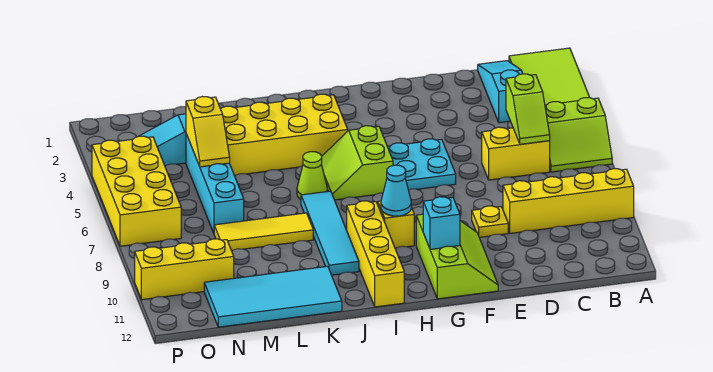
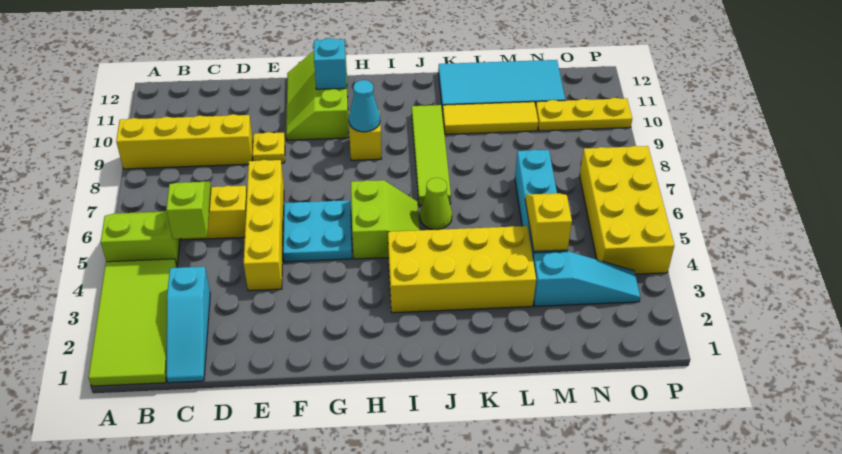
yellow brick I9:I12 level 1 -> yellow brick E4:E7 level 1
cyan tile J7:J10 level 1 -> lime tile J7:J10 level 1
yellow tile K8:M8 level 1 -> yellow tile K10:M10 level 1
yellow brick N10:P10 level 1 -> yellow plate N10:P10 level 1

